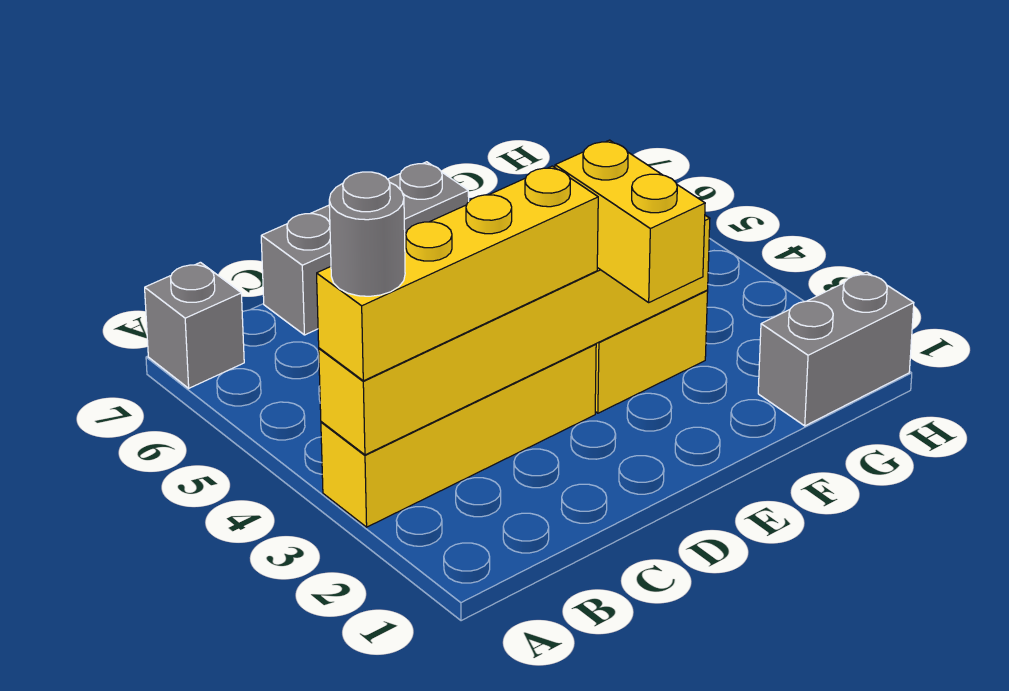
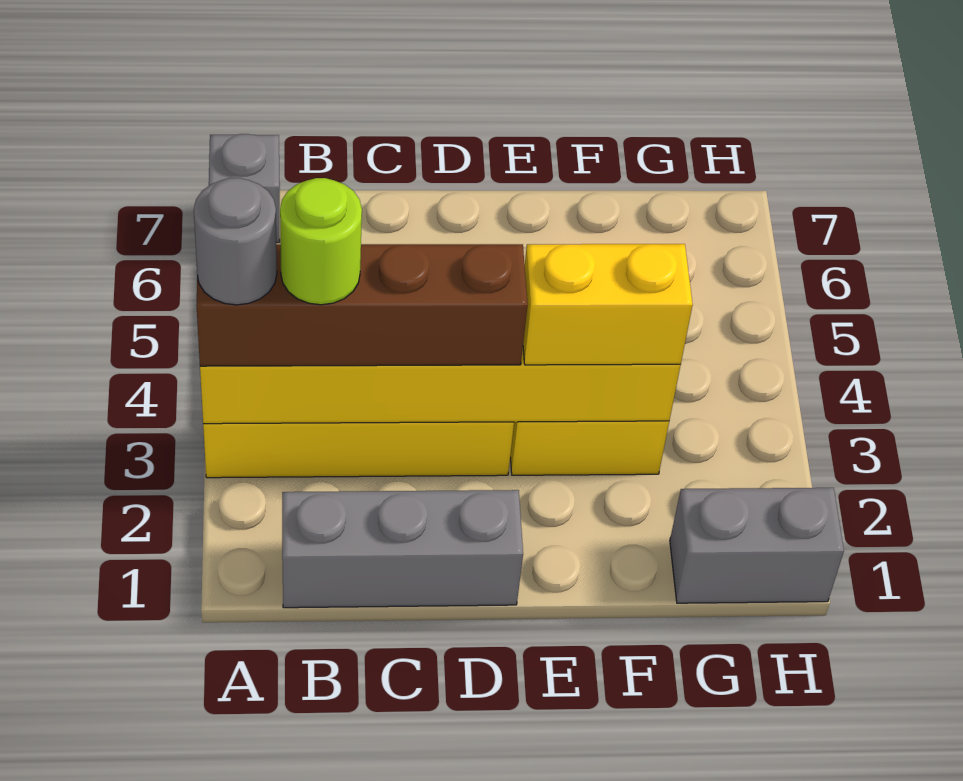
yellow brick A3:D3 level 3 -> brown brick A3:D3 level 3
none -> lime round brick B3 level 4
grey brick C7:E7 level 1 -> grey brick B1:D1 level 1
yellow brick E2:E3 level 3 -> yellow brick E3:F3 level 3

